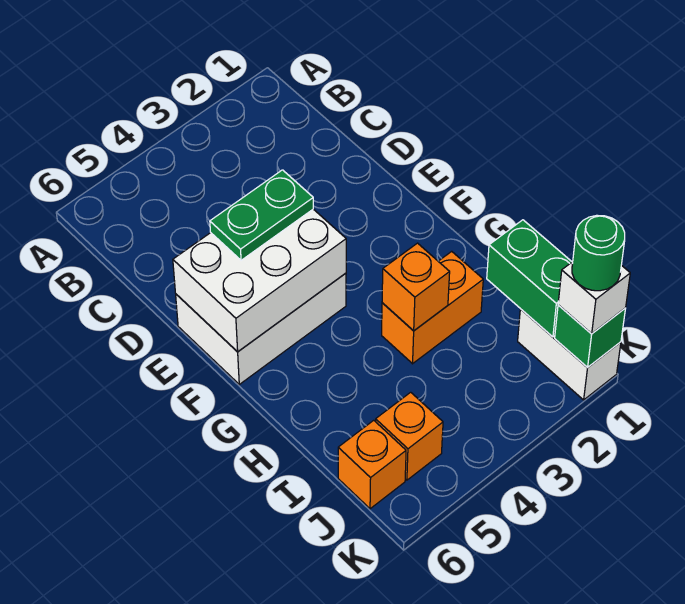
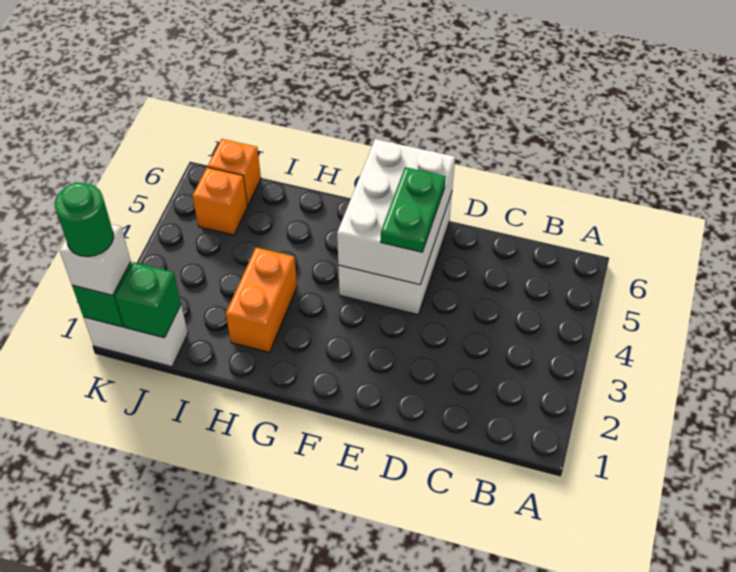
orange brick H3 level 2 -> none
green brick I1:J1 level 2 -> green brick J1 level 2

